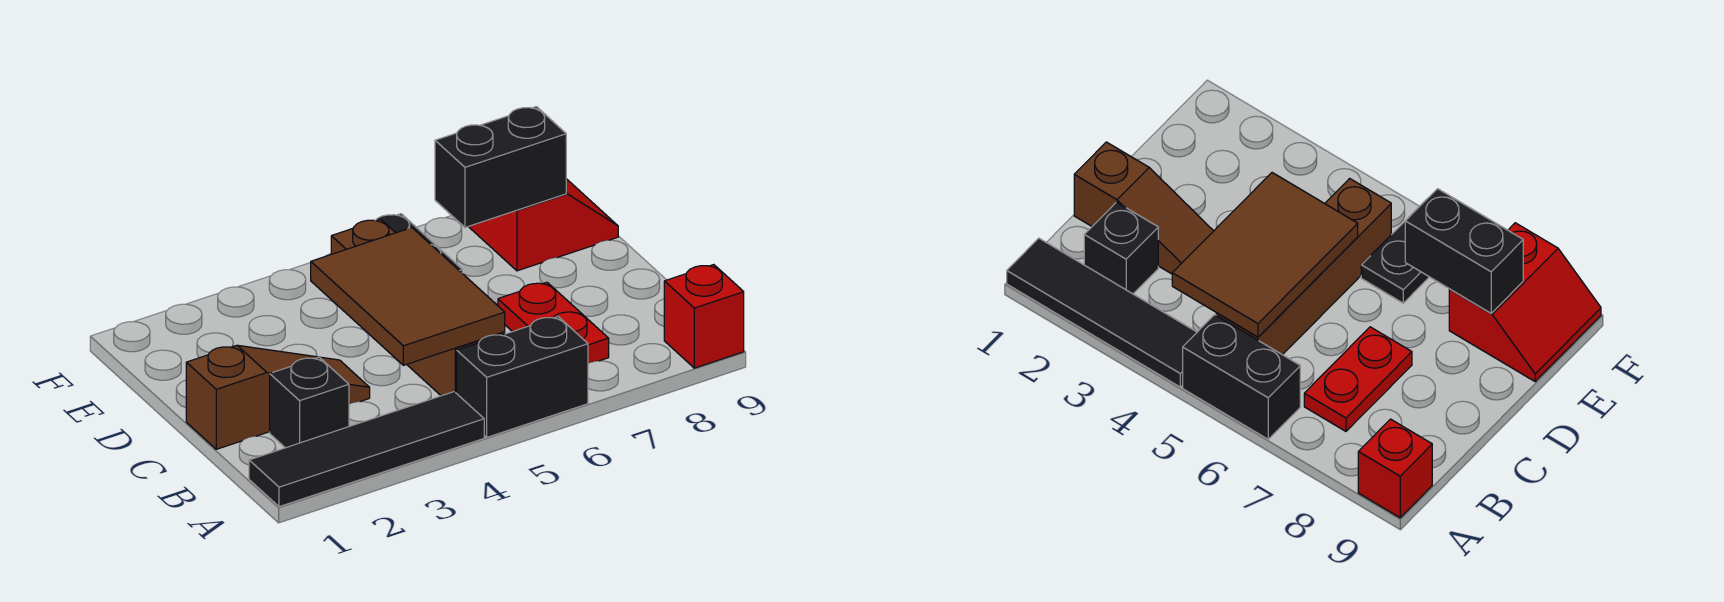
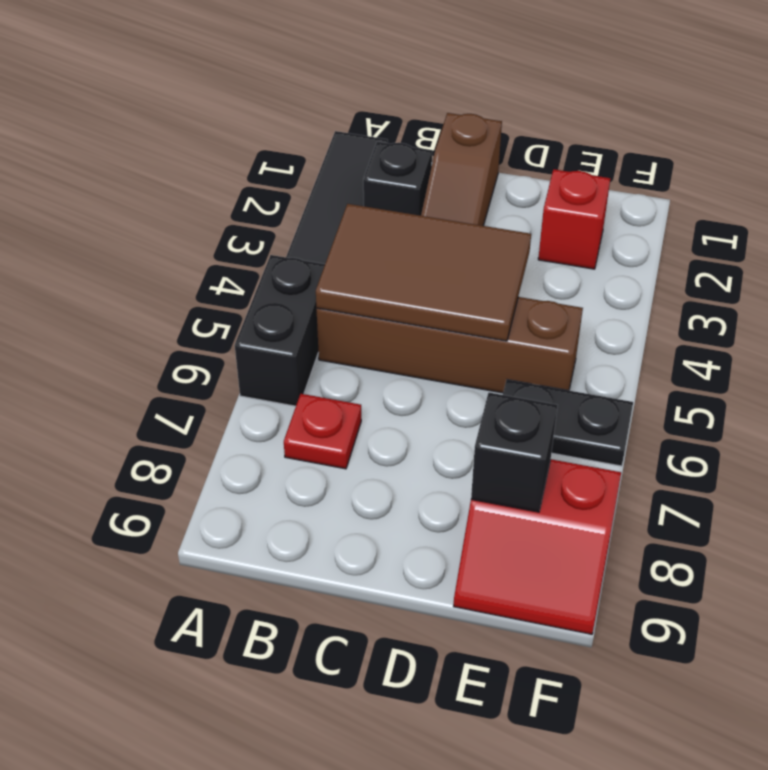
red brick A9 level 1 -> red brick E2 level 1
red plate B7:C7 level 1 -> red plate B7 level 1
black brick E7:E8 level 2 -> black brick E8 level 2

